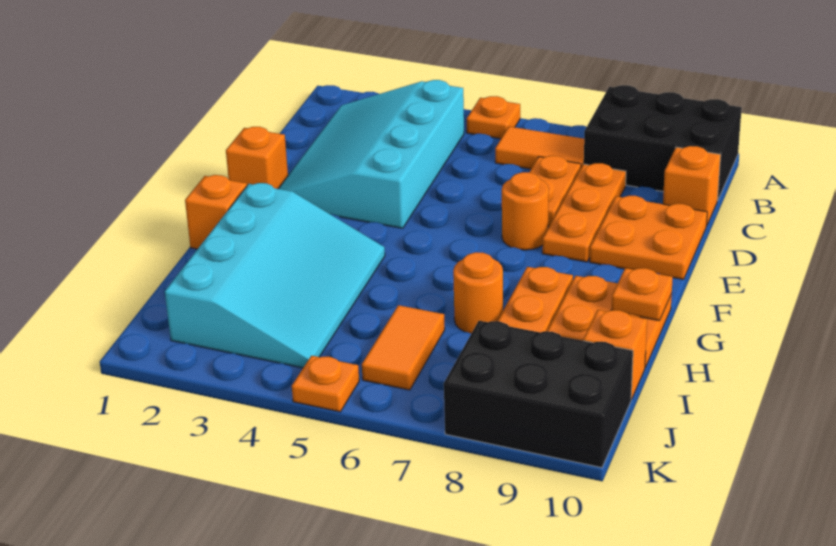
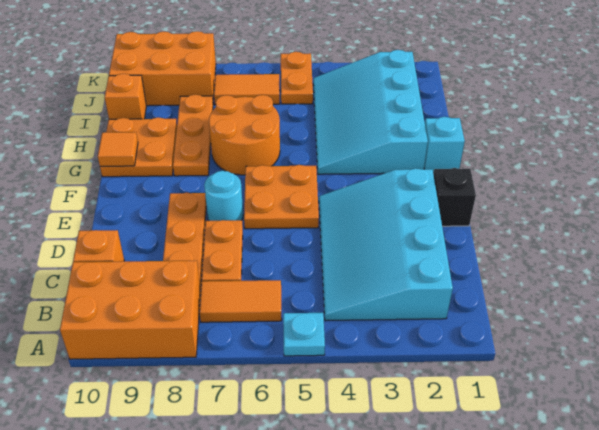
orange plate A5 level 1 -> cyan plate A5 level 1
black brick A8:B10 level 1 -> orange brick A8:B10 level 1
cyan slope B2:E4 level 1 top 4 -> cyan slope B2:E4 level 1 top 2
orange plate D9:E10 level 1 -> orange plate E5:F6 level 1
orange brick E1 level 1 -> black brick E1 level 1
orange round brick E7 level 1 -> cyan round brick E7 level 1
orange brick G1 level 1 -> cyan brick G1 level 1
orange plate G10 level 2 -> orange tile G10 level 2
orange round brick H7 level 1 -> orange round brick G6:H7 level 1
orange tile I6:J6 level 1 -> orange tile J6:J7 level 1
black brick J8:K10 level 1 -> orange brick J8:K10 level 1
orange plate K5 level 1 -> orange plate J5:K5 level 1

